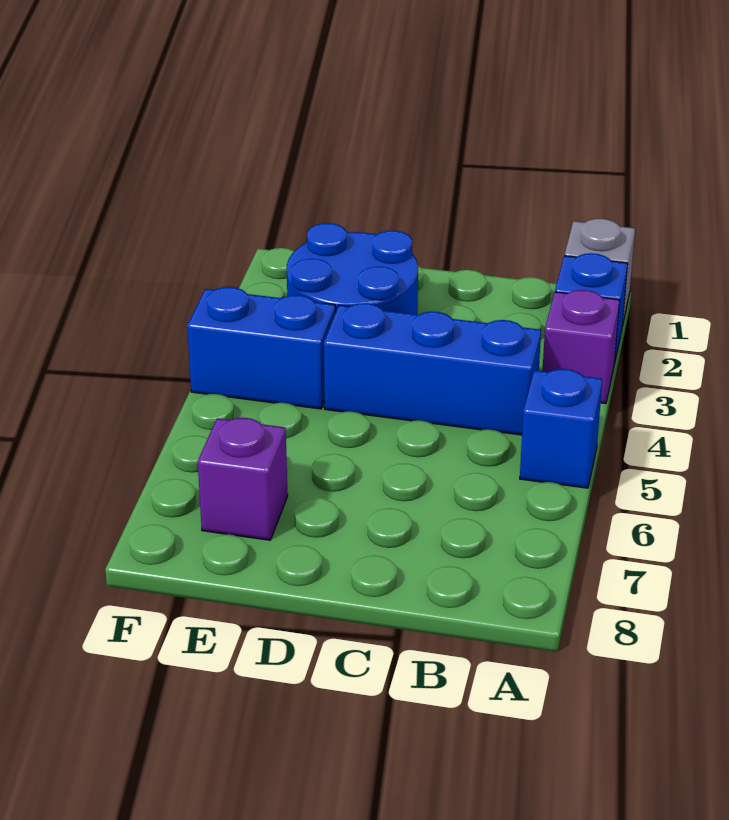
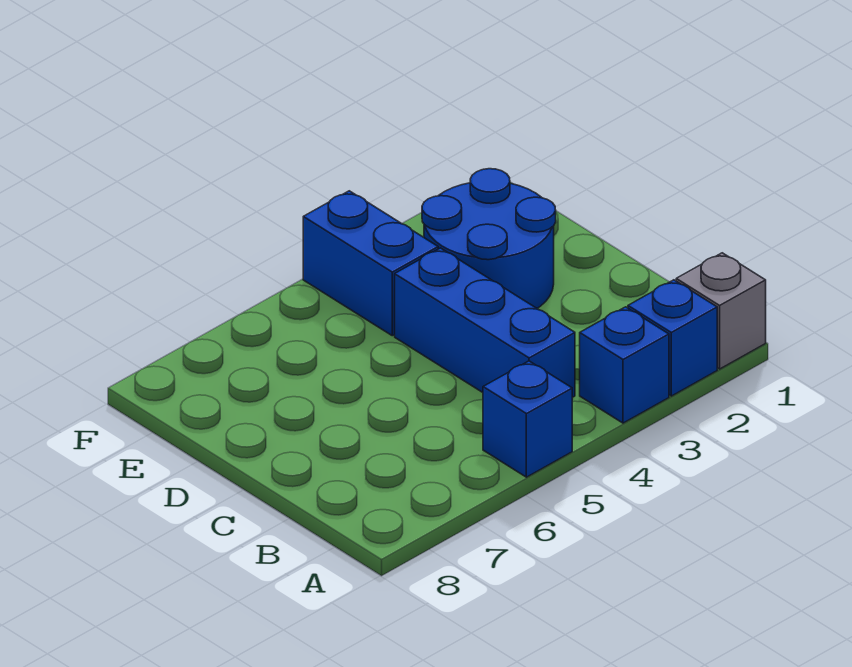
purple brick A3 level 1 -> blue brick A3 level 1
purple brick E7 level 1 -> none

